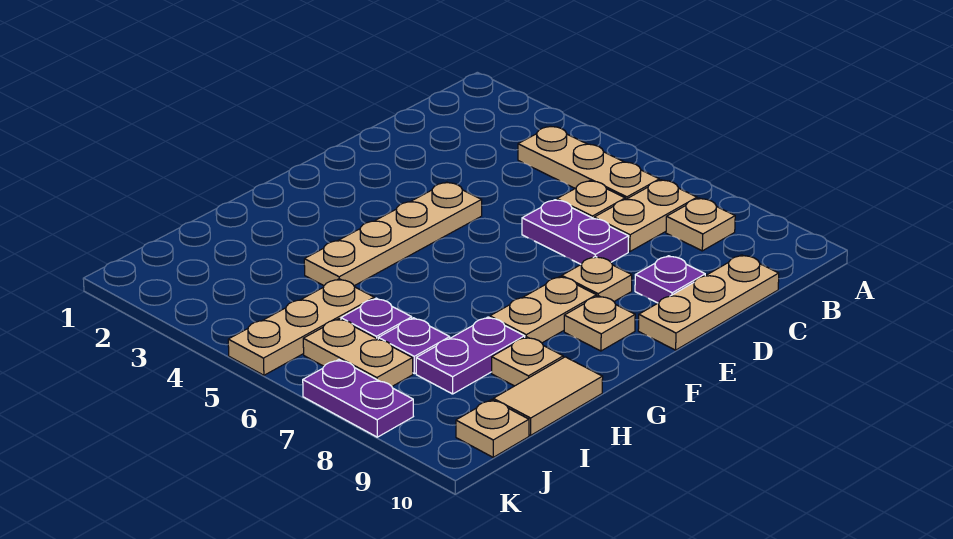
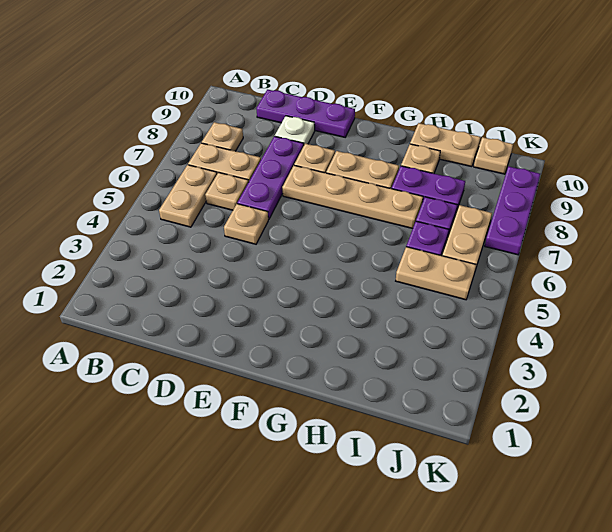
tan plate B4:B6 level 1 -> tan plate B5:B6 level 1
tan plate C10:E10 level 1 -> purple plate C10:E10 level 1
purple plate D6:D7 level 1 -> purple plate D6:D8 level 1
purple plate D9 level 1 -> white plate D9 level 1
tan plate E4:H4 level 1 -> tan plate E7:H7 level 1
tan plate F9 level 1 -> tan plate D5 level 1
tan tile H10:I10 level 1 -> tan plate H10:I10 level 1
tan plate I5:K5 level 1 -> tan plate I5:J5 level 1
purple plate K7:K8 level 1 -> purple plate K7:K9 level 1

